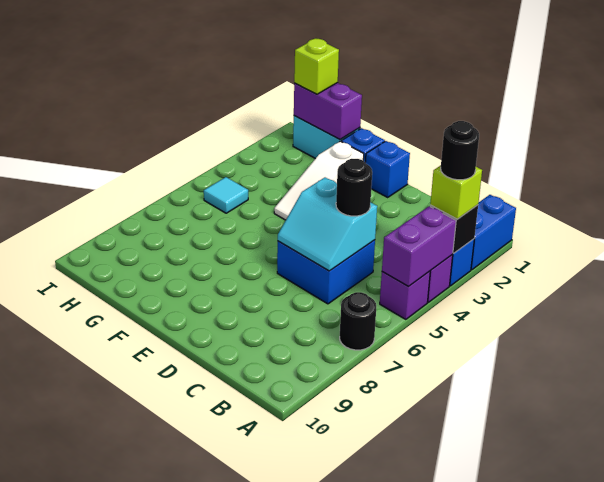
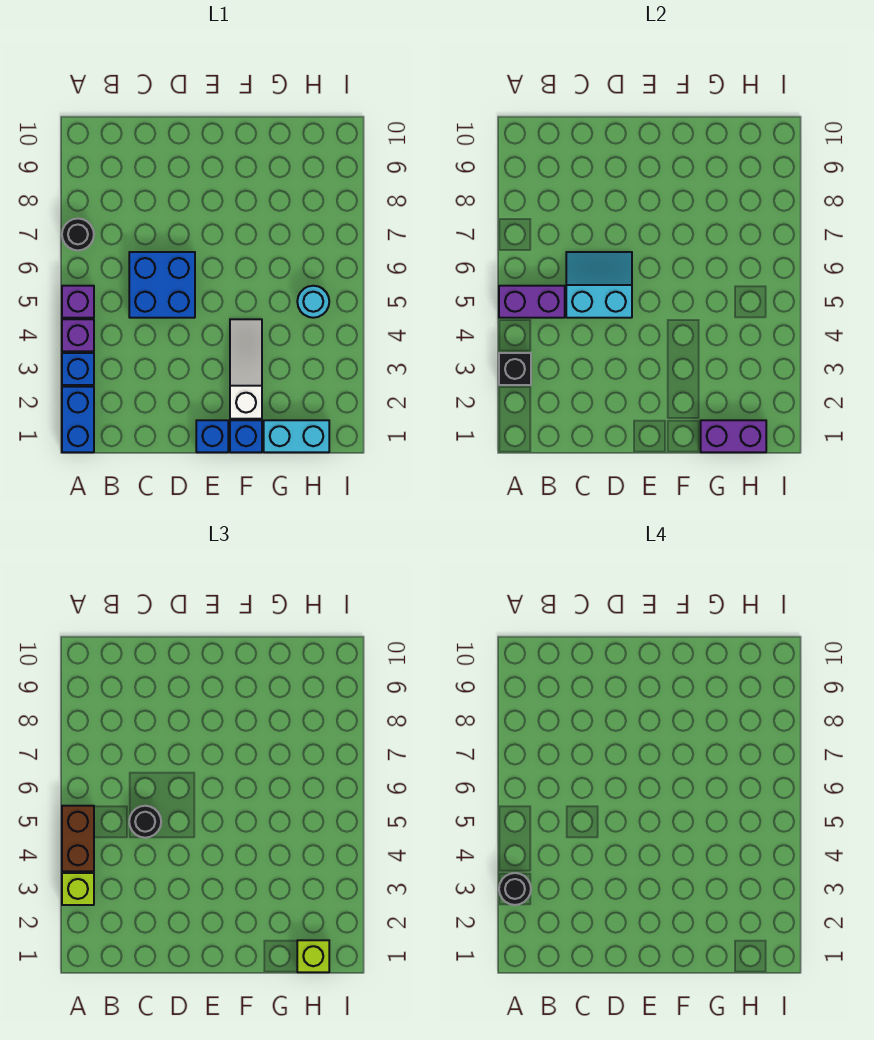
purple brick A4:A5 level 2 -> purple brick A5:B5 level 2
none -> brown brick A4:A5 level 3
cyan tile H5 level 1 -> cyan round brick H5 level 1

